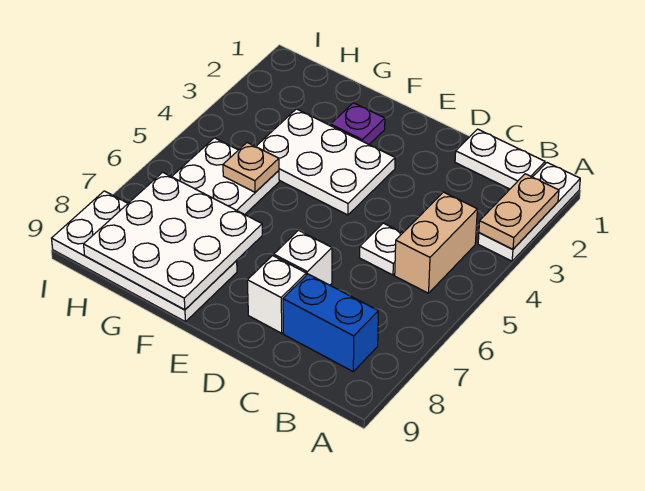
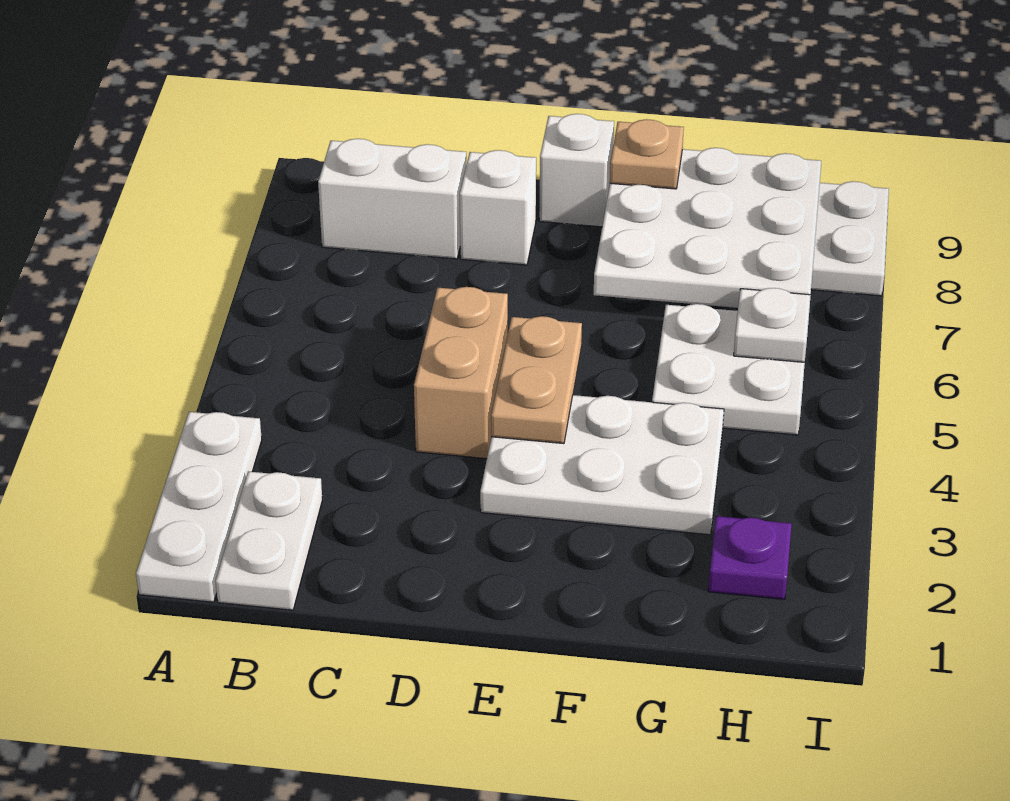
tan plate A2:A3 level 2 -> tan plate E4:E5 level 2
white plate B1:C1 level 1 -> white plate B1:B2 level 1
tan brick B4:B5 level 1 -> tan brick D4:D5 level 1
blue brick B8:C8 level 1 -> white brick B8:C8 level 1
white plate C5 level 1 -> white plate H6 level 2
white brick D7 level 1 -> white brick E9 level 1
purple plate F2 level 1 -> purple plate H2 level 1
tan plate G5 level 2 -> tan plate F9 level 3

